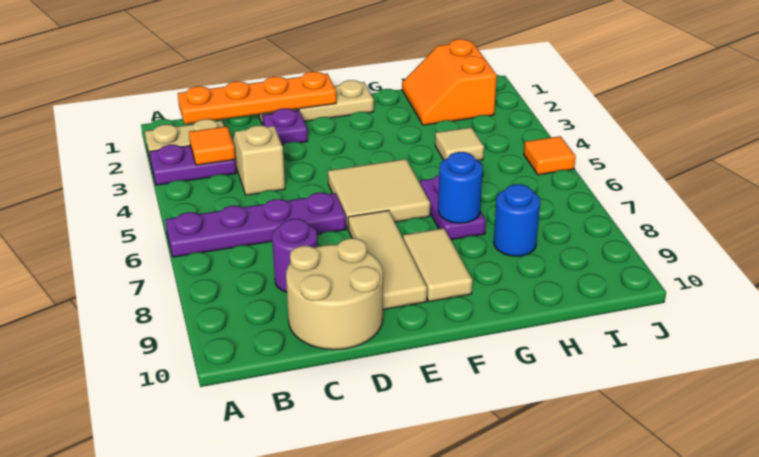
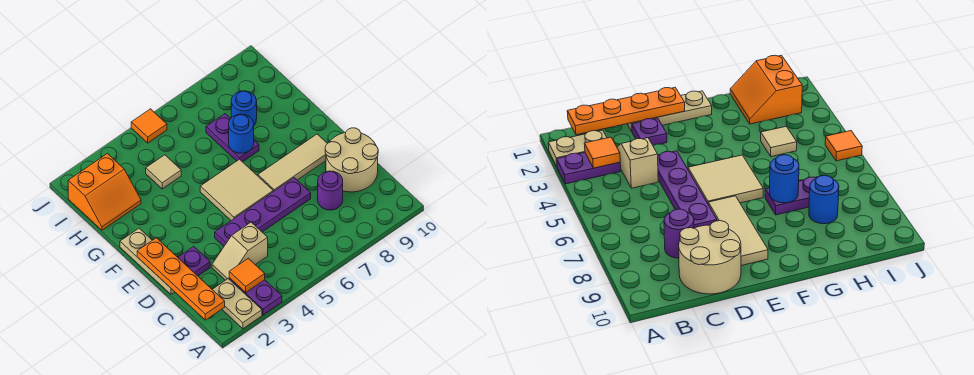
purple plate A6:D6 level 1 -> purple plate D4:D7 level 1
tan tile F8:F9 level 1 -> none
purple plate G6:G7 level 1 -> purple plate G7:H7 level 1

